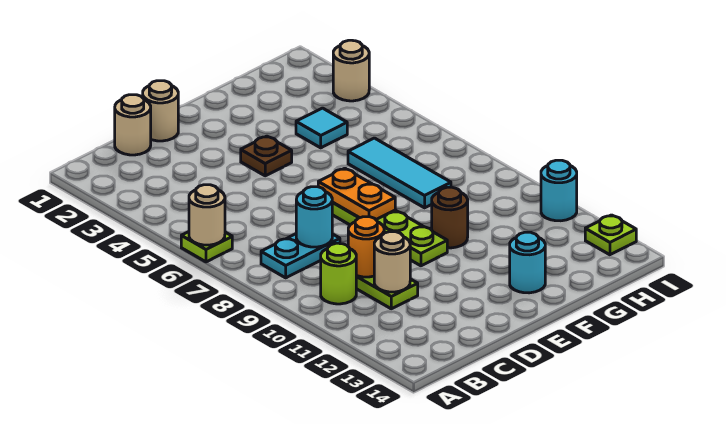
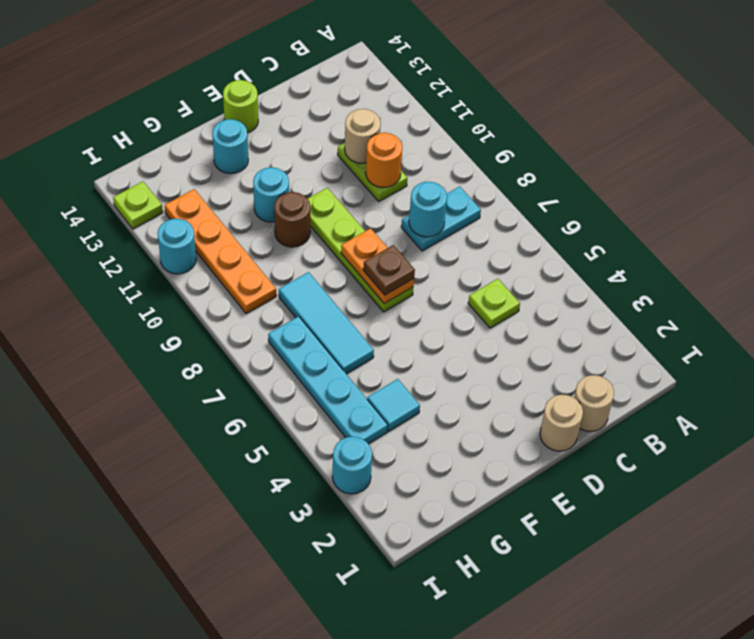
lime plate A6 level 1 -> lime plate C5 level 1
tan round brick A6 level 2 -> none
lime round brick B10 level 1 -> lime round brick E14 level 1
brown plate E4 level 1 -> brown plate E7 level 3
none -> cyan round brick F11 level 1
none -> cyan plate H4:H7 level 1
none -> orange plate H9:H12 level 1
tan round brick I3 level 1 -> cyan round brick I3 level 1

